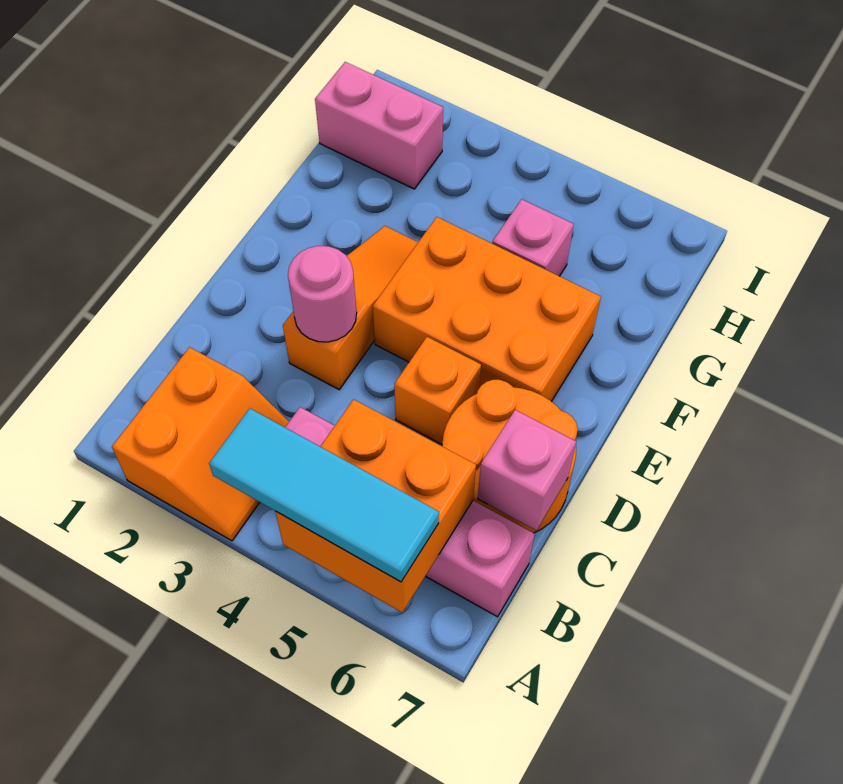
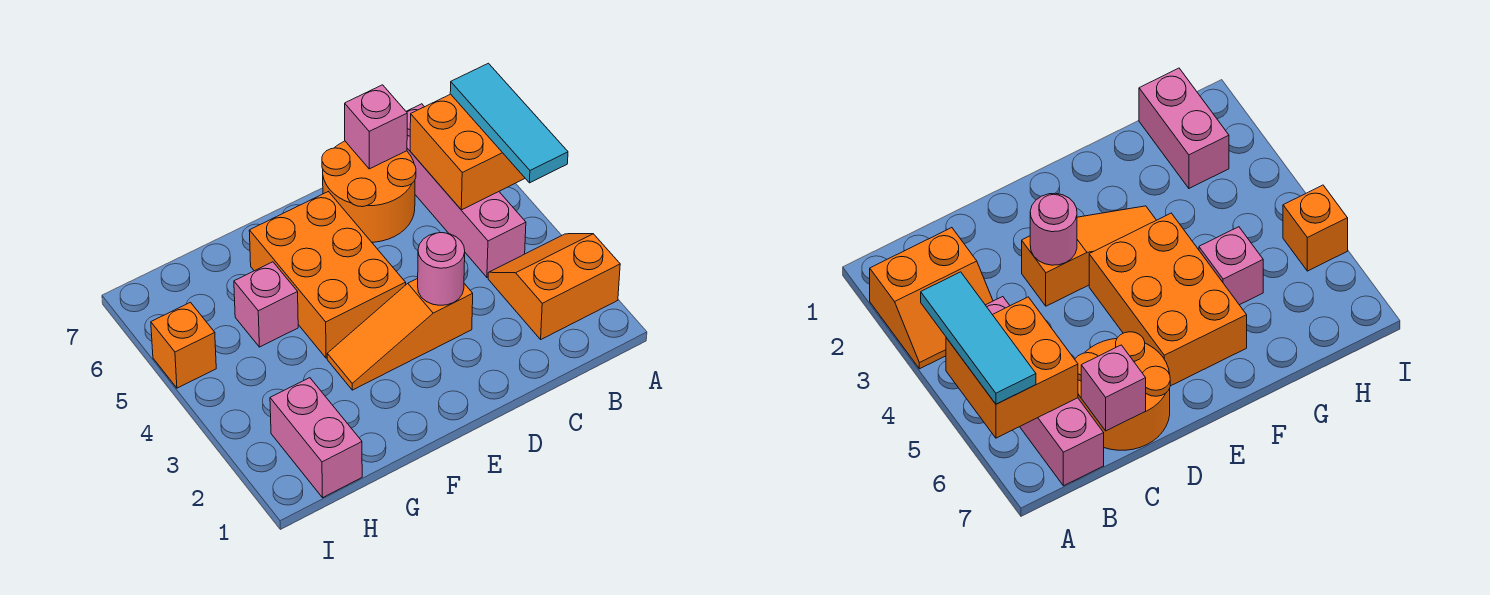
orange brick D5 level 1 -> orange brick I5 level 1

